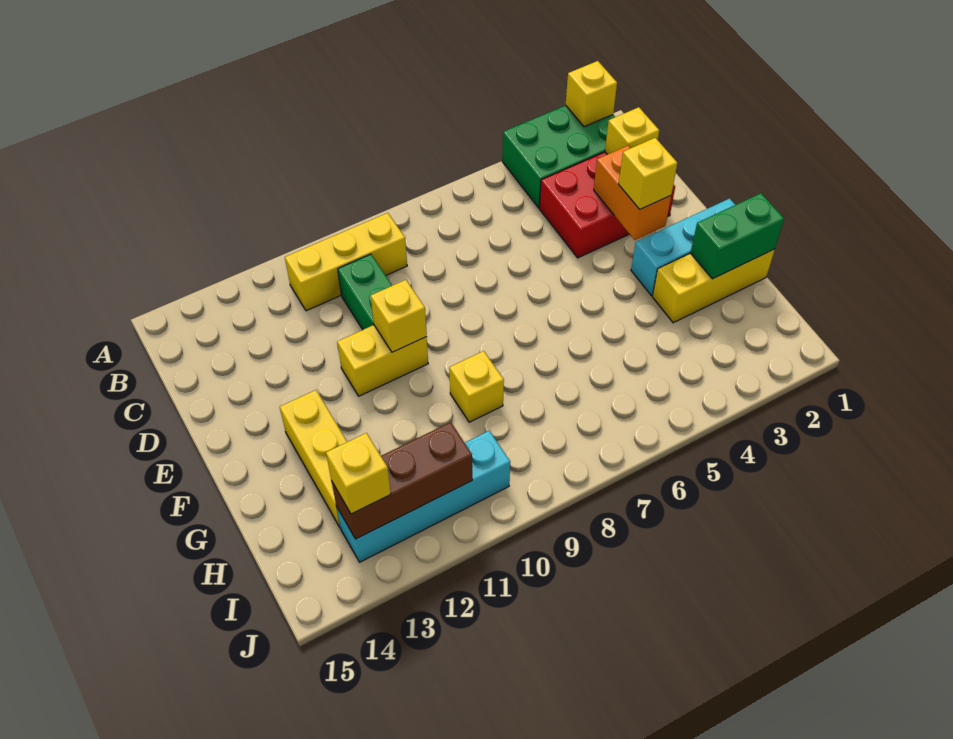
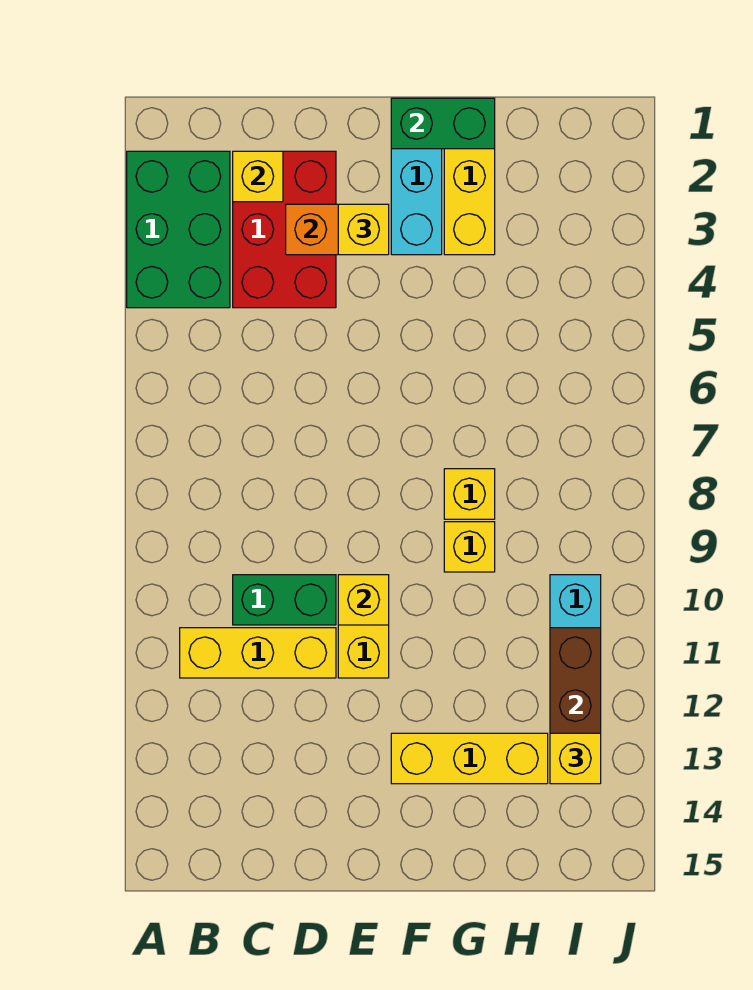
yellow brick A2 level 2 -> yellow brick G8 level 1
yellow brick B9:B11 level 1 -> yellow brick B11:D11 level 1
green brick G1:G2 level 2 -> green brick F1:G1 level 2

